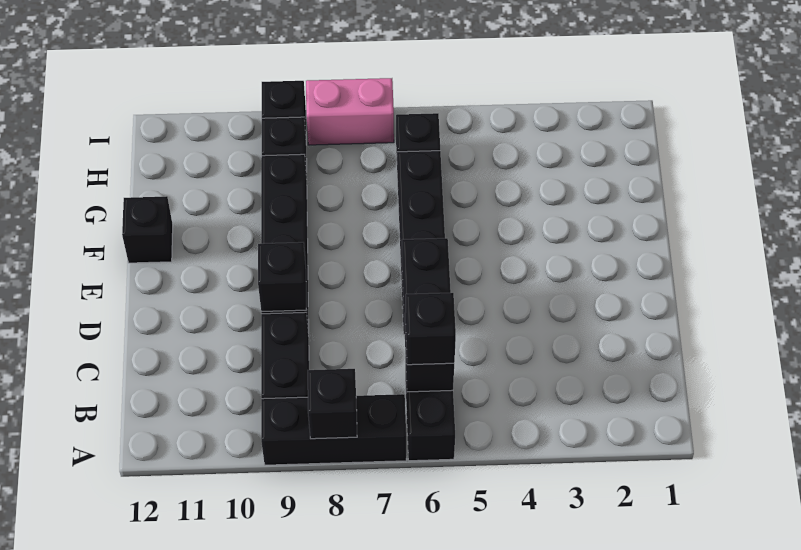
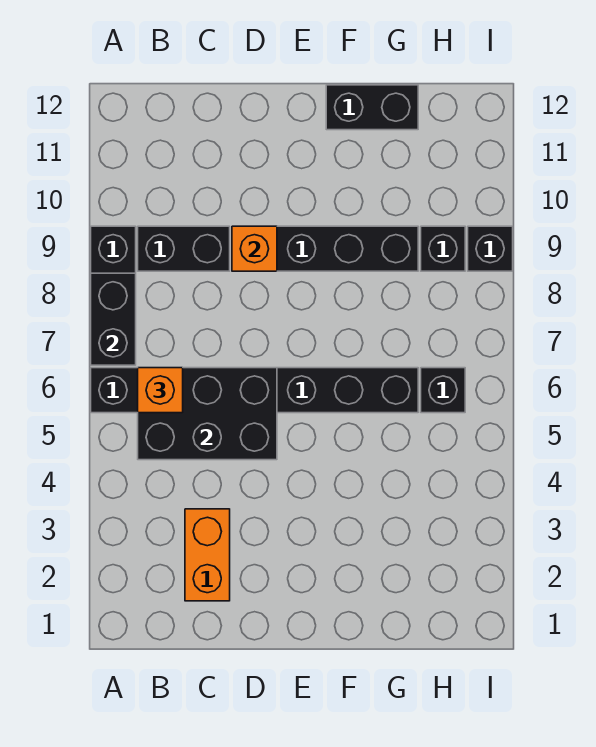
black brick A8 level 2 -> black brick A7:A8 level 2
black brick B6:D6 level 2 -> black brick B5:D6 level 2
black brick B6 level 3 -> orange brick B6 level 3
none -> orange brick C2:C3 level 1
black brick D9 level 2 -> orange brick D9 level 2
black brick F12 level 1 -> black brick F12:G12 level 1
pink brick I7:I8 level 1 -> none

